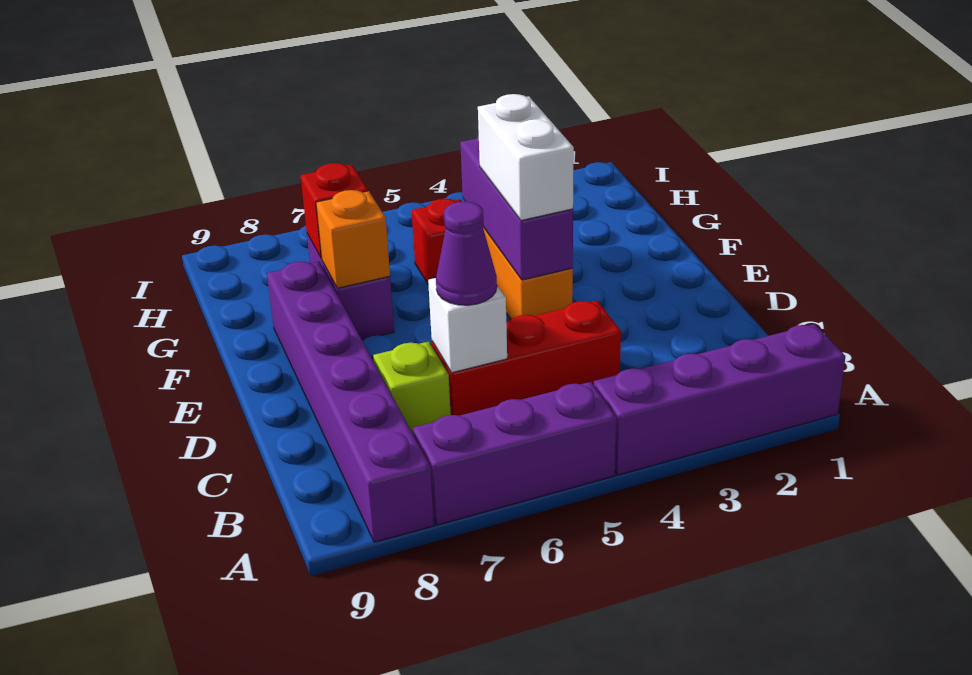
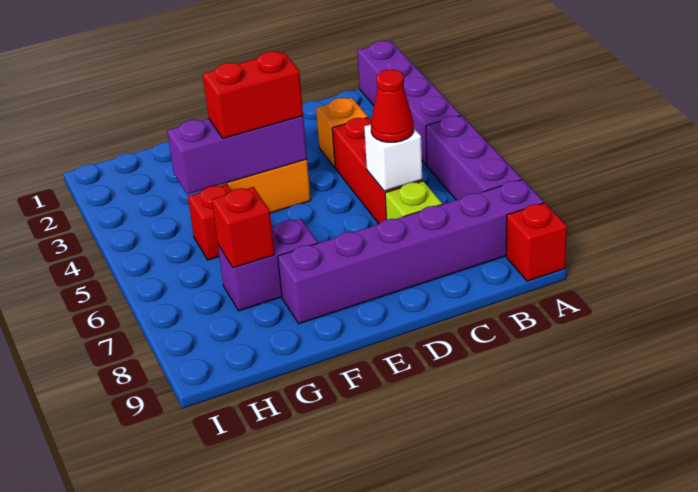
none -> red brick A9 level 1
purple cone C6 level 3 -> red cone C6 level 3
white brick E4:F4 level 3 -> red brick E4:F4 level 3
orange brick F7 level 2 -> orange brick C3 level 1

